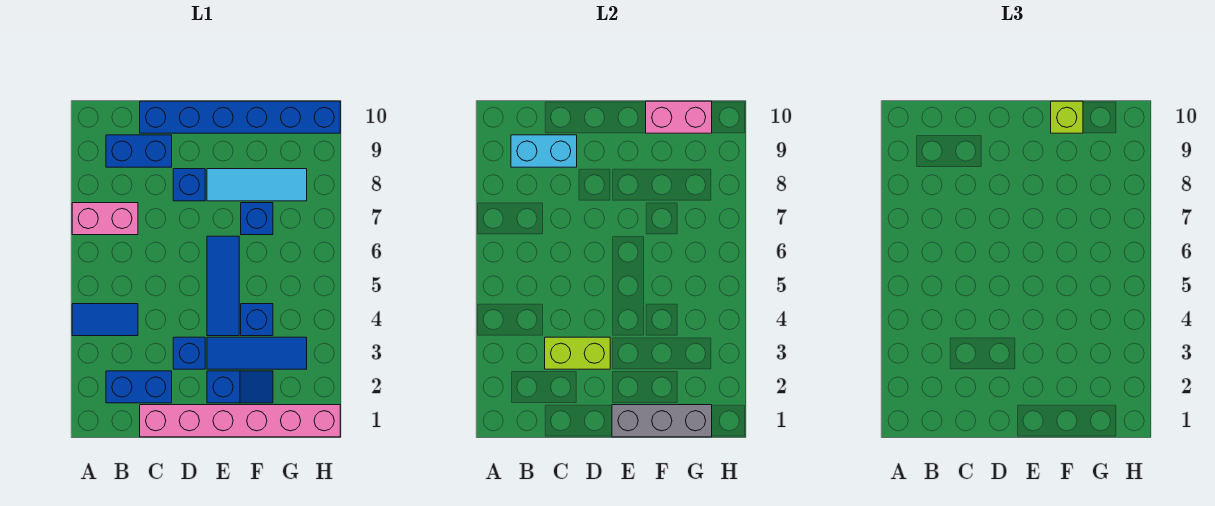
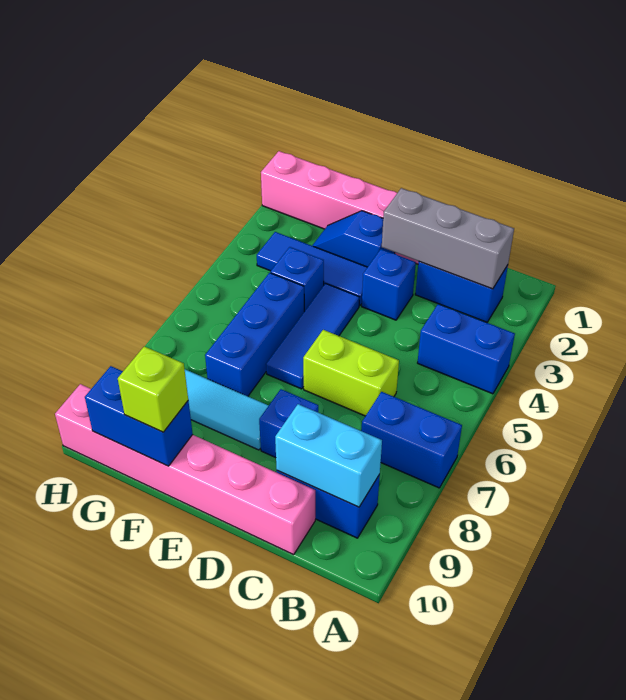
blue tile A4:B4 level 1 -> blue brick A4:B4 level 1
pink brick A7:B7 level 1 -> blue brick A7:B7 level 1
lime brick C3:D3 level 2 -> lime brick C6:D6 level 1
blue brick C10:H10 level 1 -> pink brick C10:H10 level 1
grey brick E1:G1 level 2 -> grey brick B2:D2 level 2
blue brick F7 level 1 -> blue brick F5:F7 level 1
pink brick F10:G10 level 2 -> blue brick F10:G10 level 2

